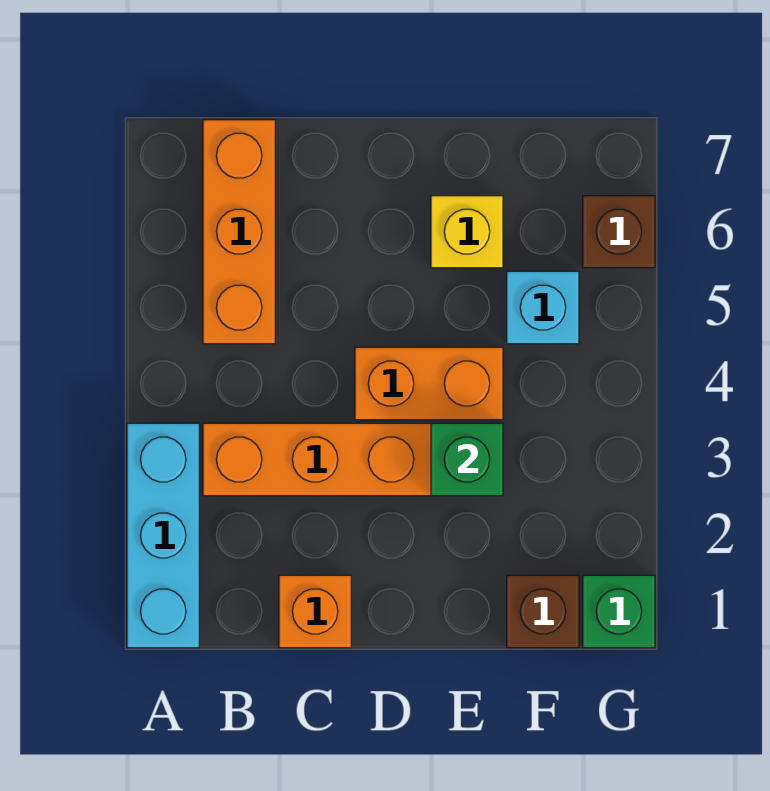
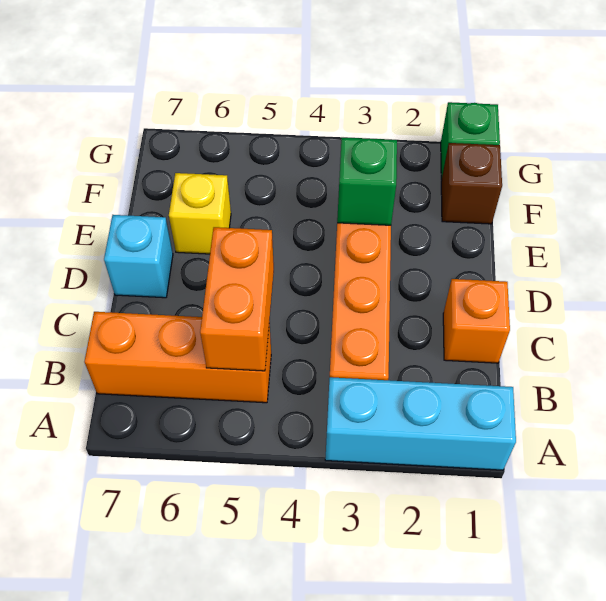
orange brick D4:E4 level 1 -> orange brick B5:C5 level 2
cyan brick F5 level 1 -> cyan brick D7 level 1
brown brick G6 level 1 -> none

